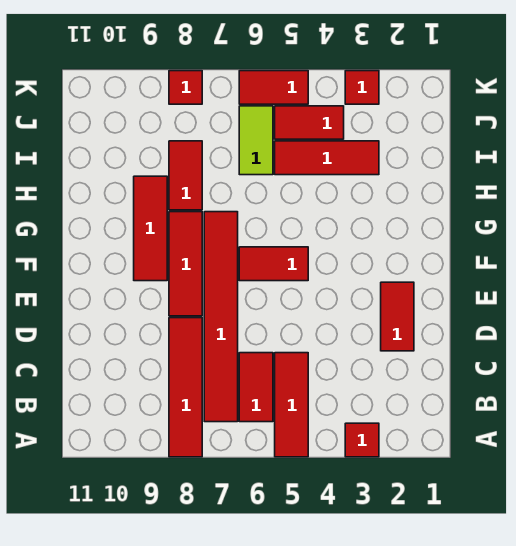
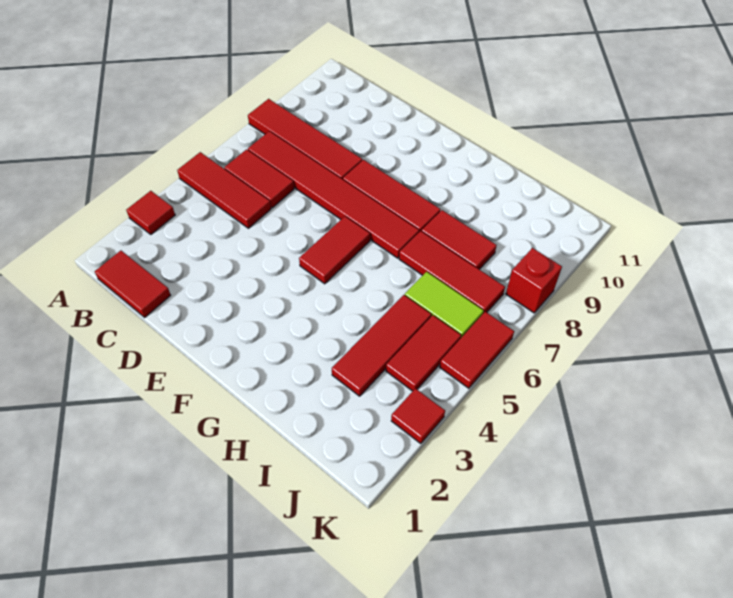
red tile D2:E2 level 1 -> red tile B1:C1 level 1
red tile F9:H9 level 1 -> red tile H7:J7 level 1
red tile K8 level 1 -> red brick K8 level 1

